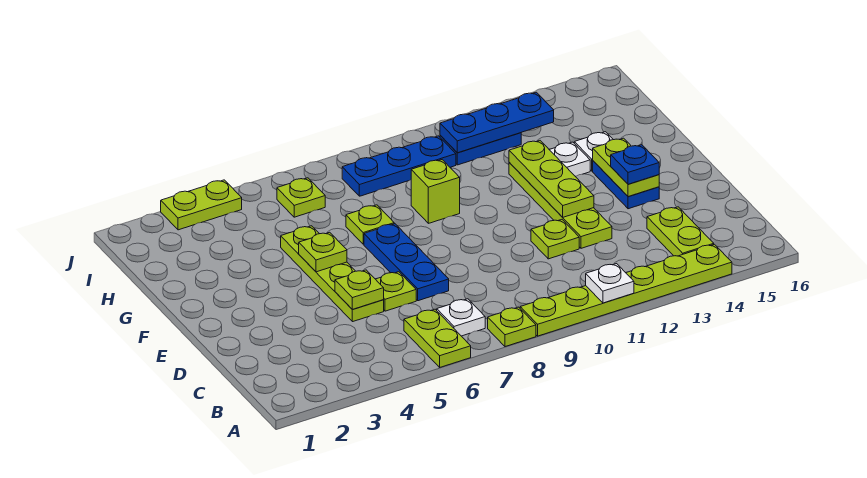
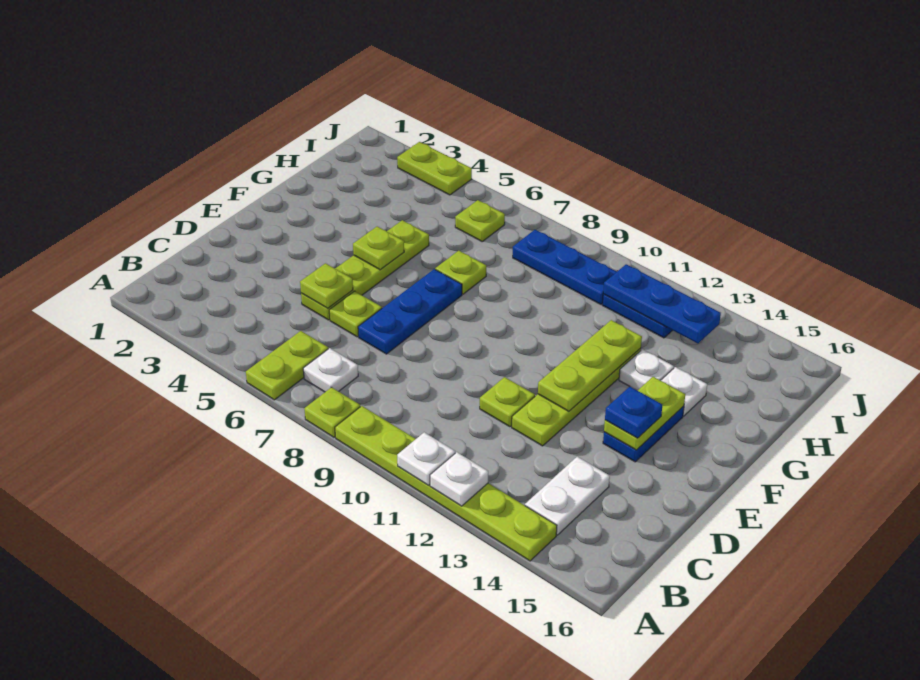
none -> white plate A12 level 2
lime plate B14:C14 level 1 -> white plate B14:C14 level 1
lime brick G9 level 1 -> none

